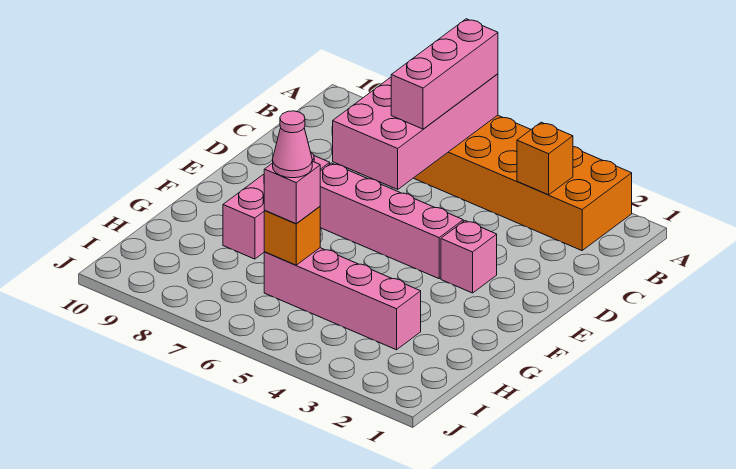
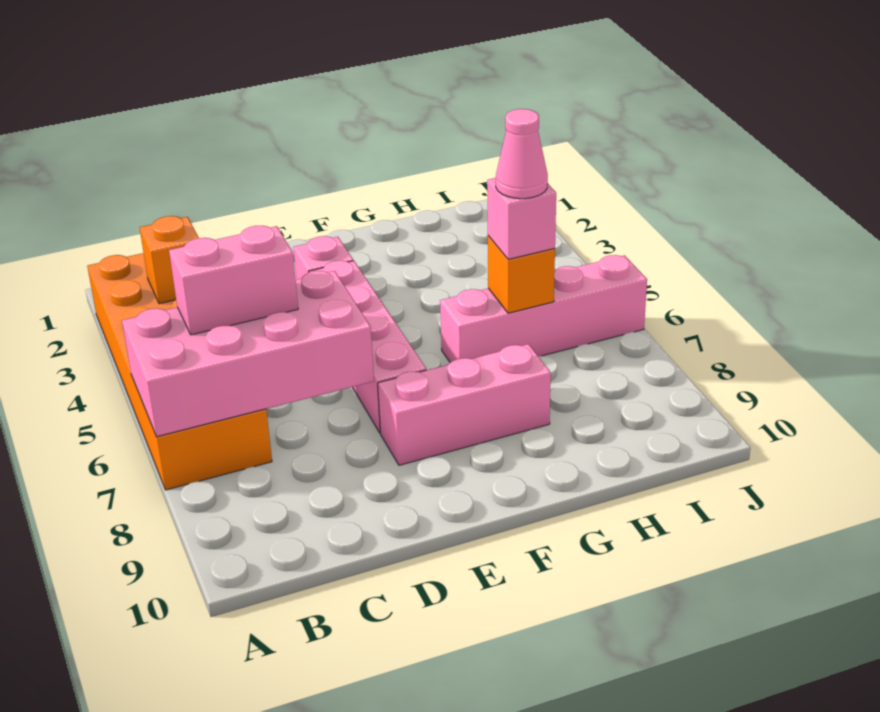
pink brick A6:C6 level 3 -> pink brick B6:C6 level 3
pink brick H3:H6 level 1 -> pink brick G6:J6 level 1

